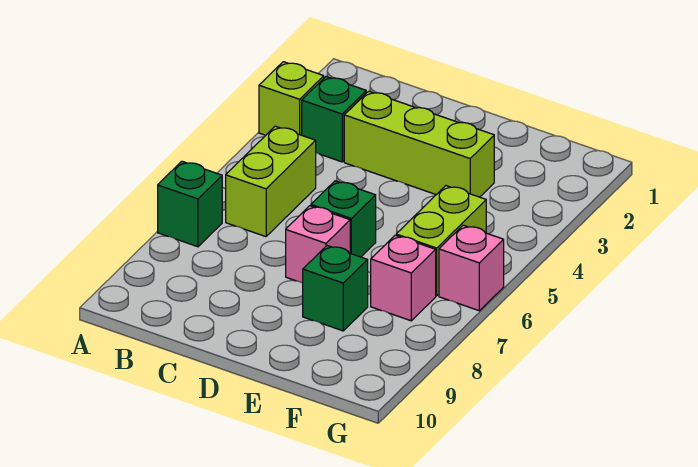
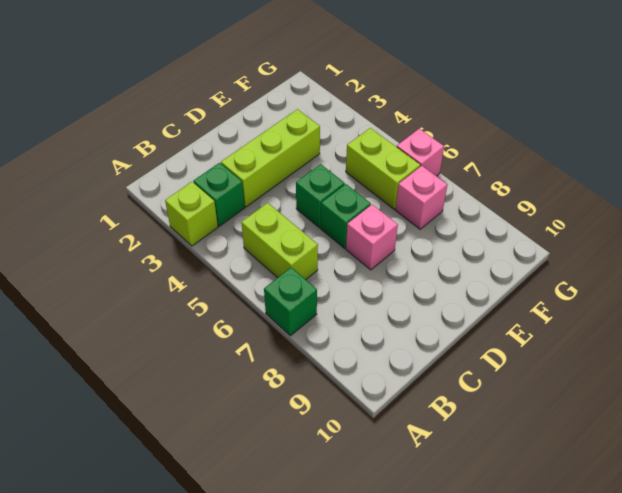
green brick E8 level 1 -> green brick D5 level 1

